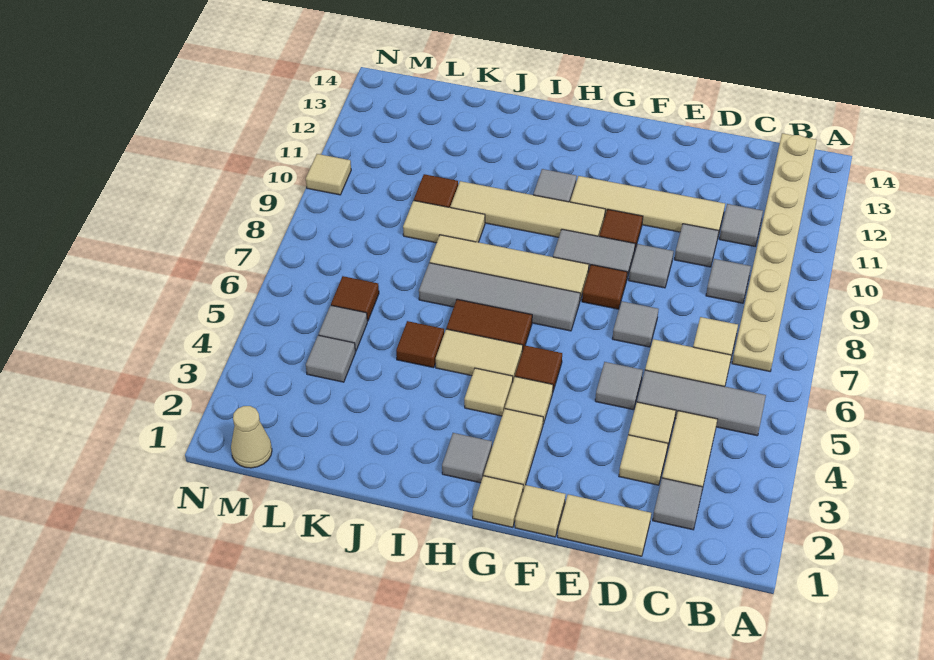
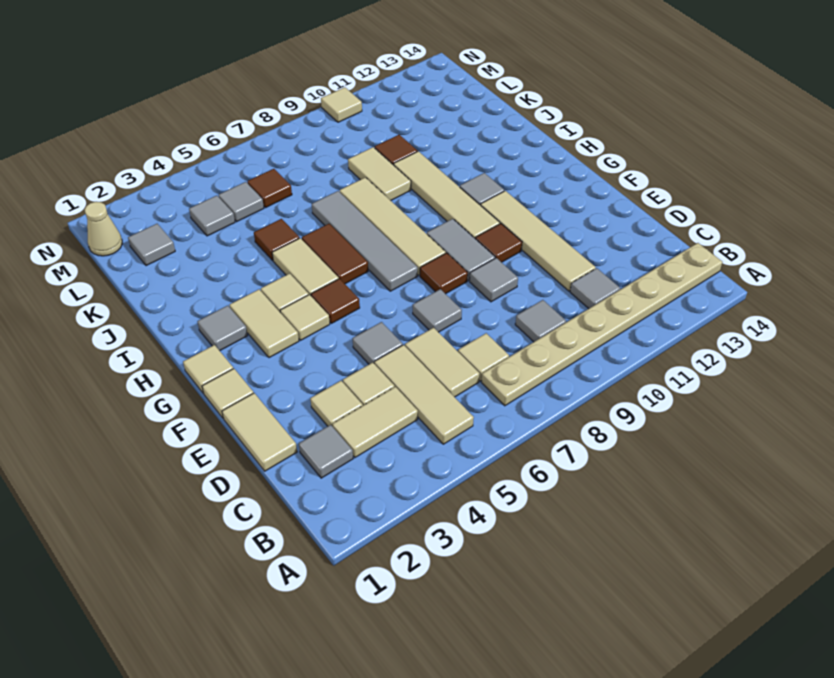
grey tile B5:D5 level 1 -> tan tile B5:D5 level 1
grey tile D10 level 1 -> grey tile L2 level 1
tan tile G2:G3 level 1 -> tan tile G3:H3 level 1

